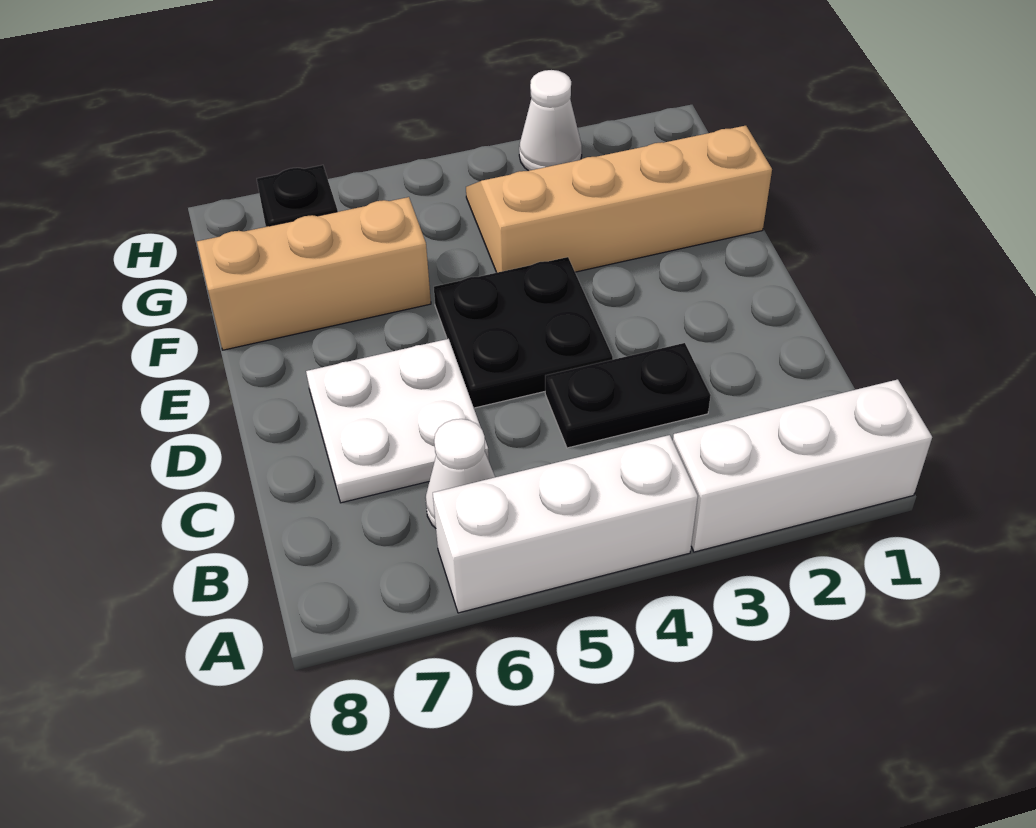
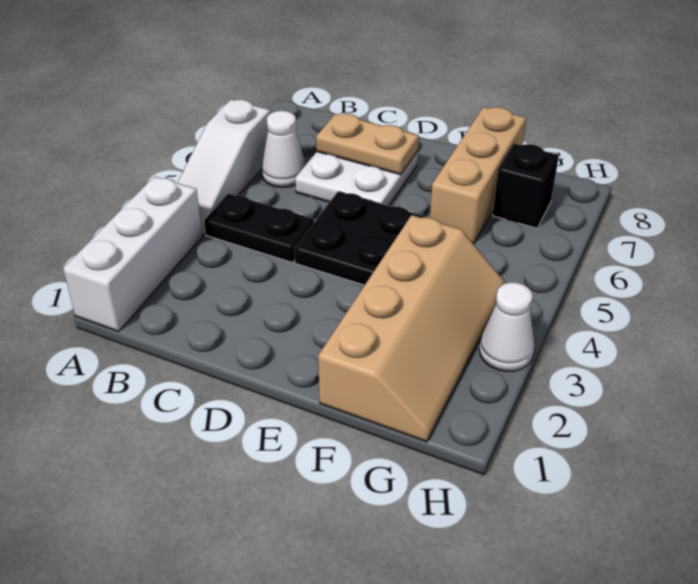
white brick A4:A6 level 1 -> white slope A4:A6 level 1 top 6
black plate C3:C4 level 1 -> black plate B4:C4 level 1
none -> tan plate C7:D7 level 2

